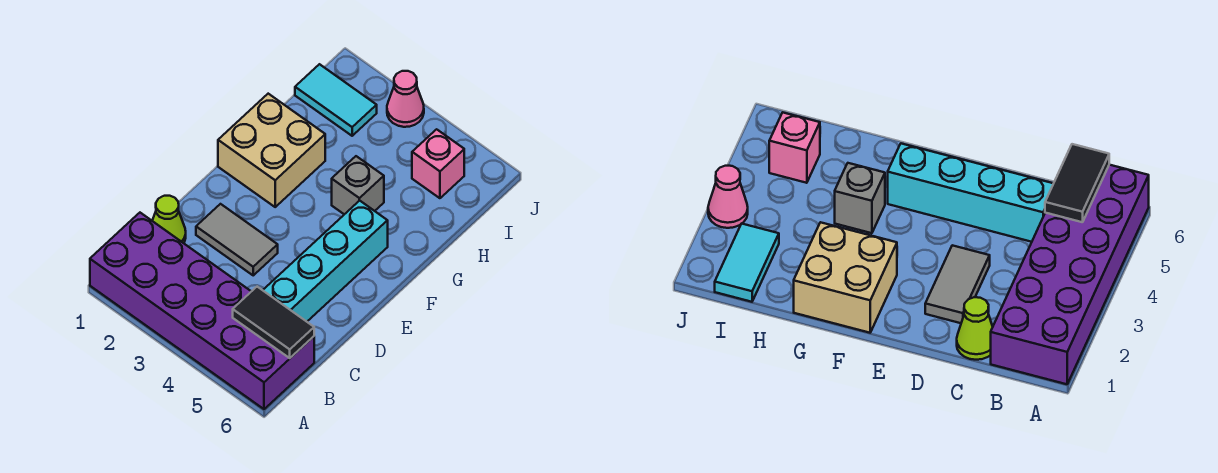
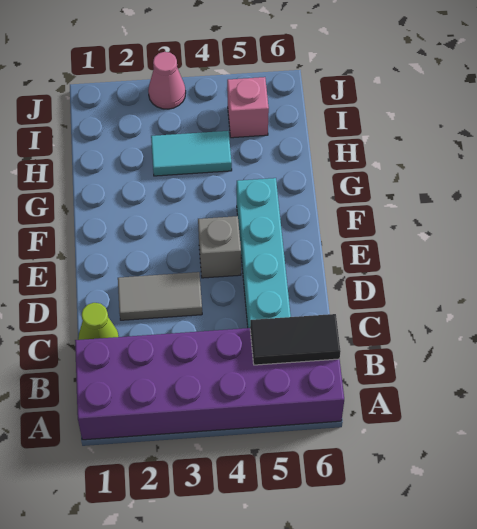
tan brick F1:G2 level 1 -> none
grey brick G4 level 1 -> grey brick E4 level 1
cyan tile I1:I2 level 1 -> cyan tile H3:H4 level 1

